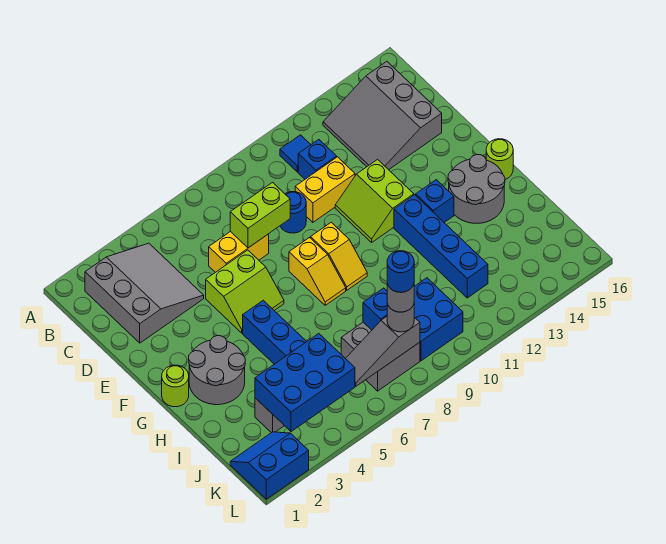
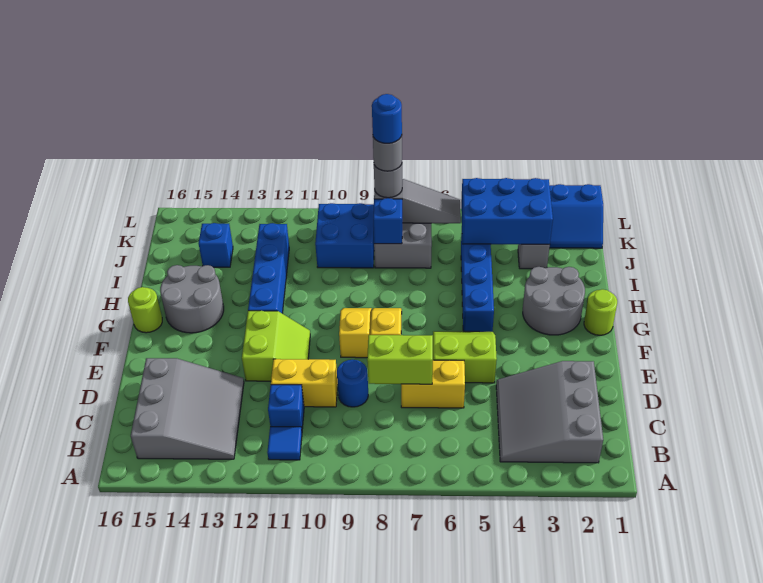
blue brick G13 level 1 -> blue brick J14 level 1

